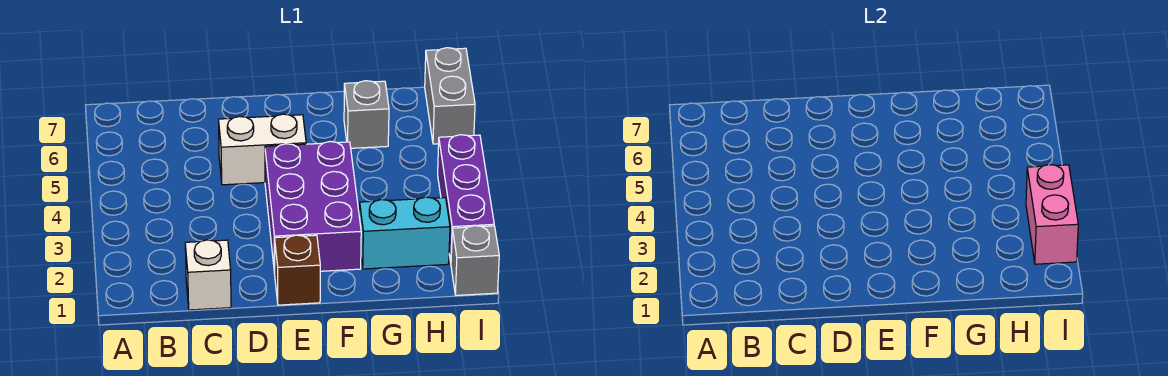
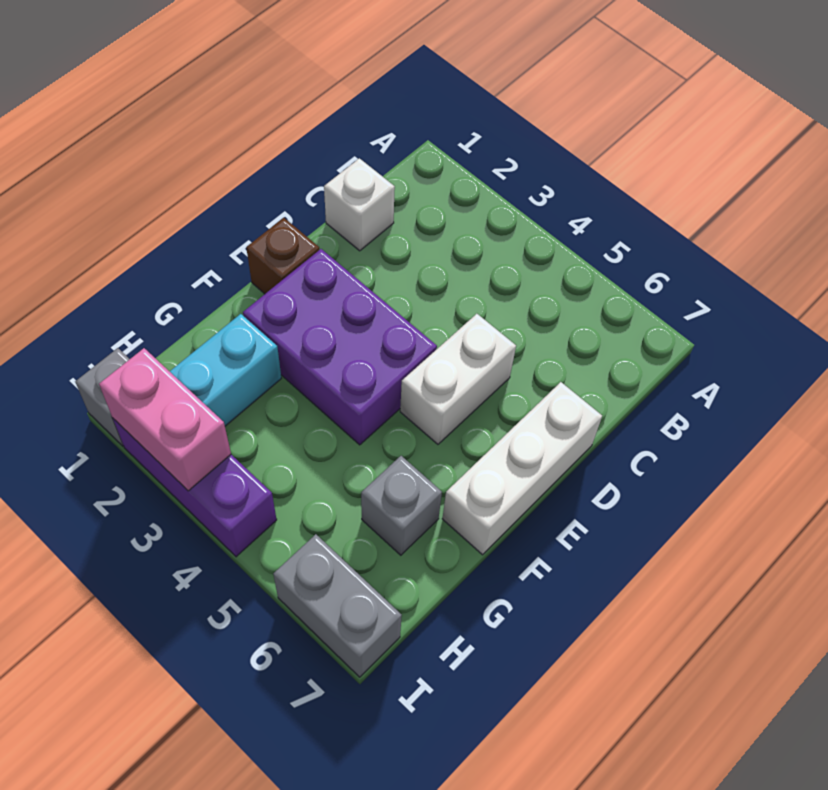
none -> white brick D7:F7 level 1

